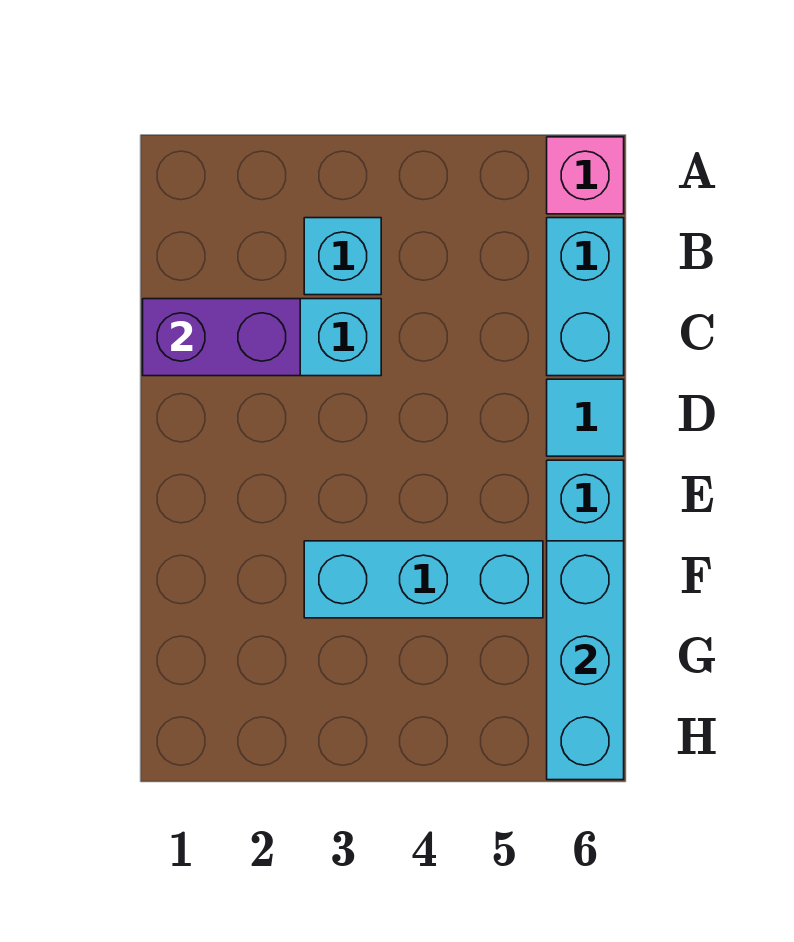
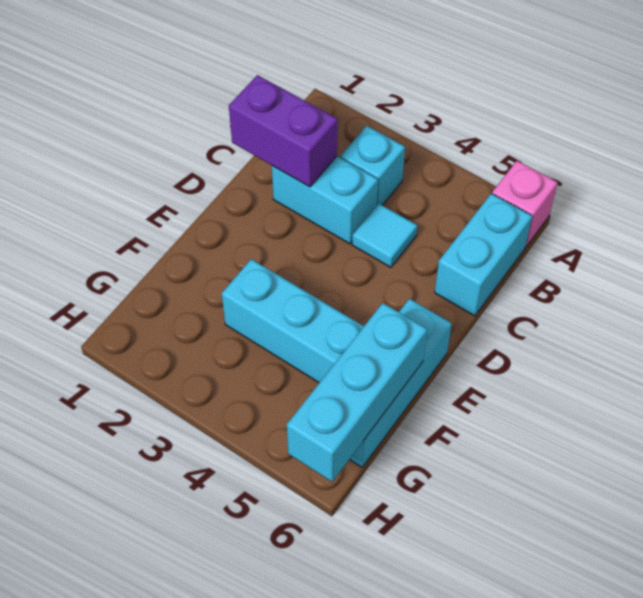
cyan tile D6 level 1 -> cyan tile C4 level 1

